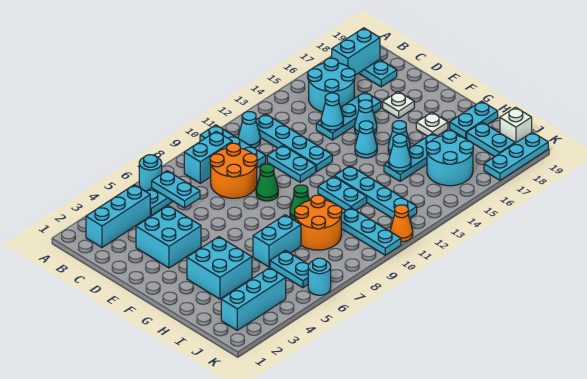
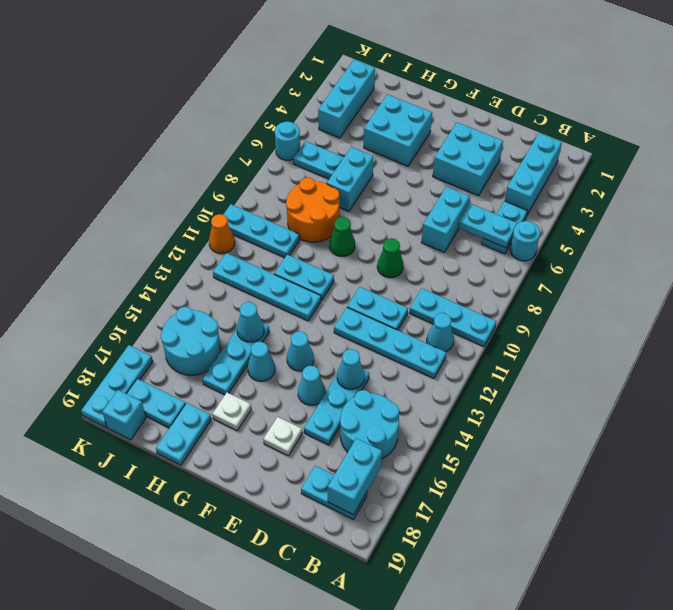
cyan brick B8:B9 level 1 -> cyan brick D6:D7 level 1
orange round brick C8:D9 level 1 -> none
white brick J19 level 1 -> cyan brick J19 level 1

